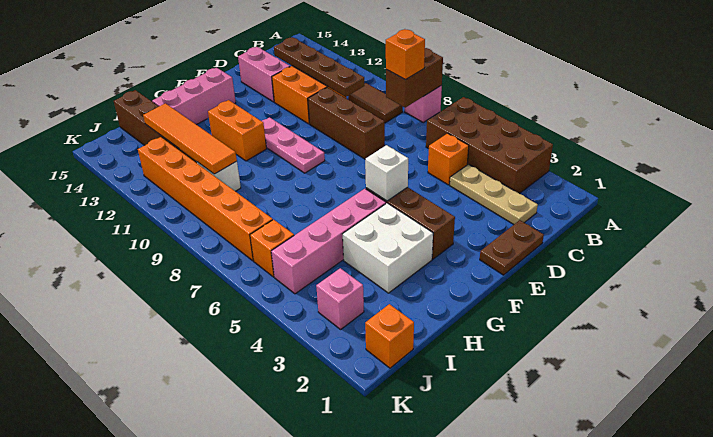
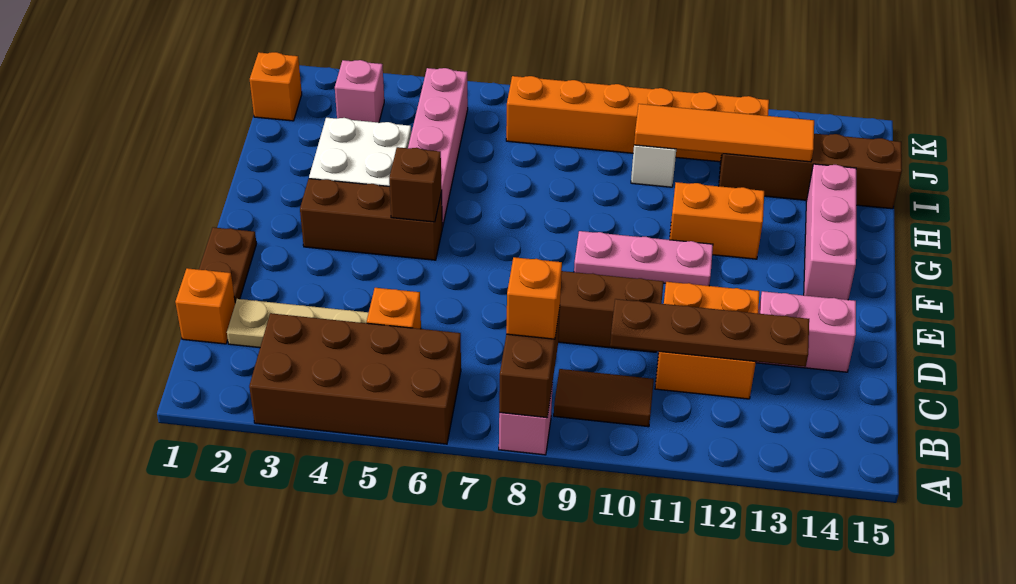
white brick F5 level 2 -> brown brick F5 level 2
orange brick J6 level 1 -> orange brick C1 level 1

